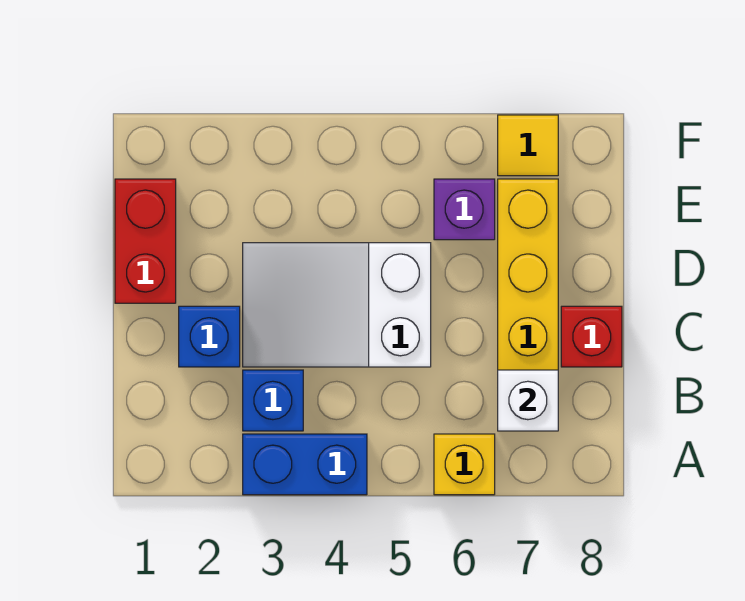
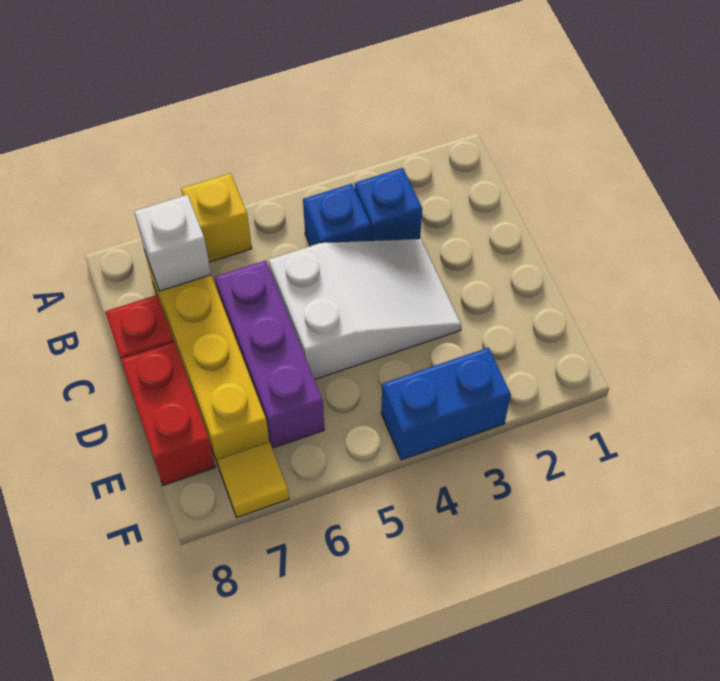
blue brick A3:A4 level 1 -> blue brick F3:F4 level 1
blue brick C2 level 1 -> blue brick B4 level 1
red brick D1:E1 level 1 -> red brick D8:E8 level 1
purple brick E6 level 1 -> purple brick C6:E6 level 1

